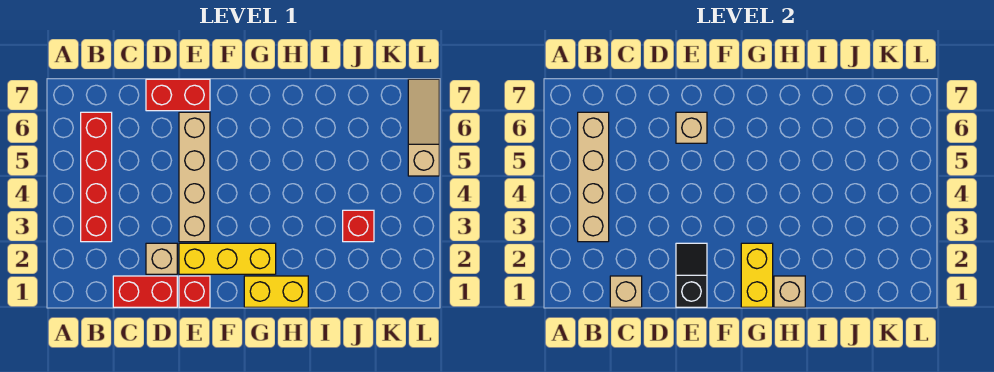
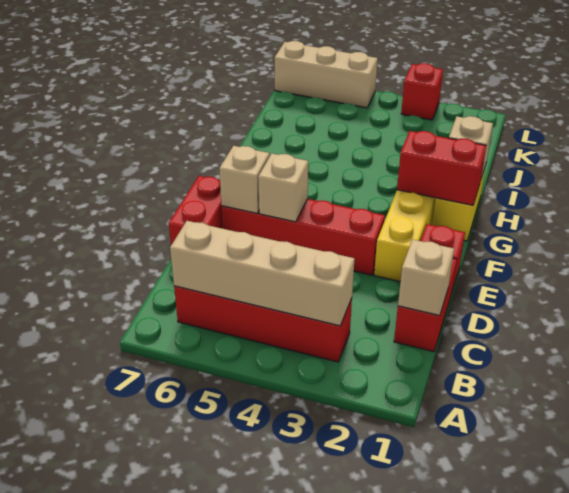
tan brick D2 level 1 -> tan brick E5 level 2
black slope E1:E2 level 2 top 1 -> none
tan brick E3:E6 level 1 -> red brick E3:E6 level 1
yellow brick G1:G2 level 2 -> red brick G1:G2 level 2
red brick J3 level 1 -> red brick L3 level 1
tan slope L5:L7 level 1 top 5 -> tan brick L5:L7 level 1

